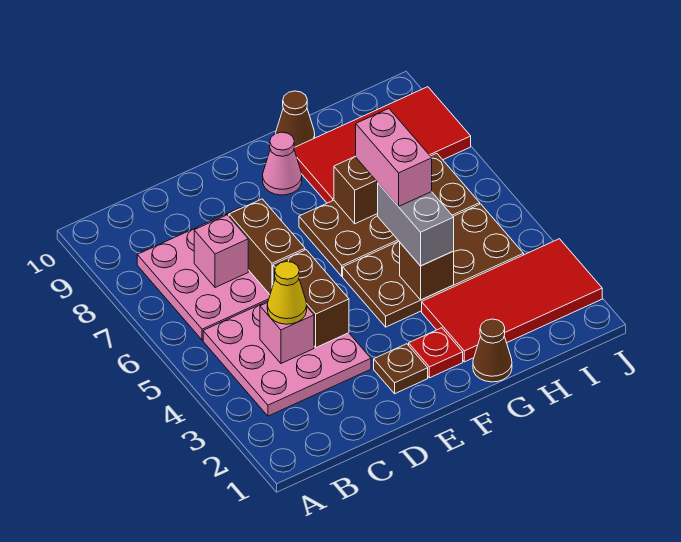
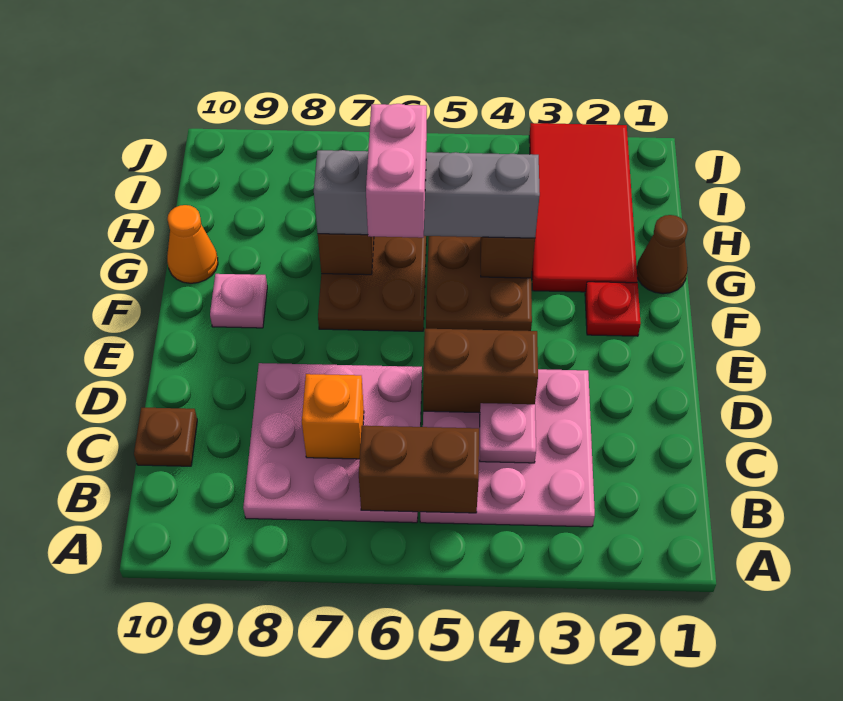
pink brick C4 level 2 -> pink plate C4 level 2
yellow cone C4 level 3 -> none
pink brick C7 level 2 -> orange brick C7 level 2
brown brick D6:D7 level 2 -> brown brick B5:B6 level 2
brown plate E2 level 1 -> brown plate C10 level 1
pink cone F9 level 1 -> pink plate F9 level 1
grey brick G4:G5 level 3 -> grey brick G4:G7 level 3
pink brick G5:G6 level 4 -> pink brick F6:G6 level 4
red tile G8:J9 level 1 -> none
brown cone G10 level 1 -> orange cone G10 level 1

